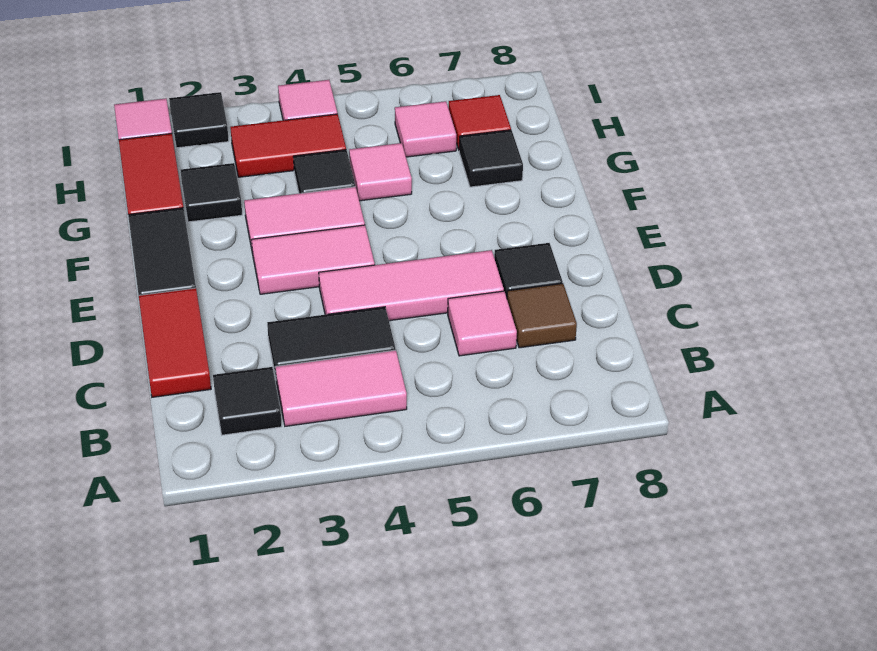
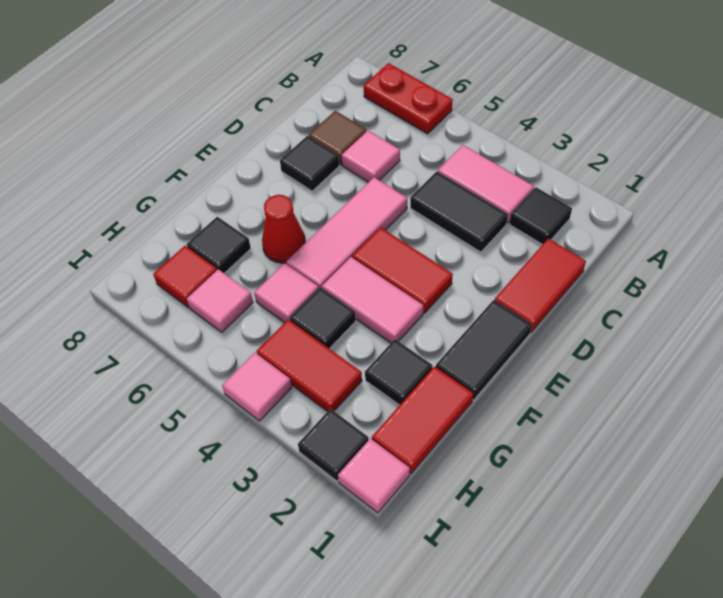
none -> red plate A6:A7 level 1
pink tile D4:D6 level 1 -> pink tile D5:F5 level 1
pink tile E3:E4 level 1 -> red tile E3:E4 level 1
none -> red cone F6 level 1

